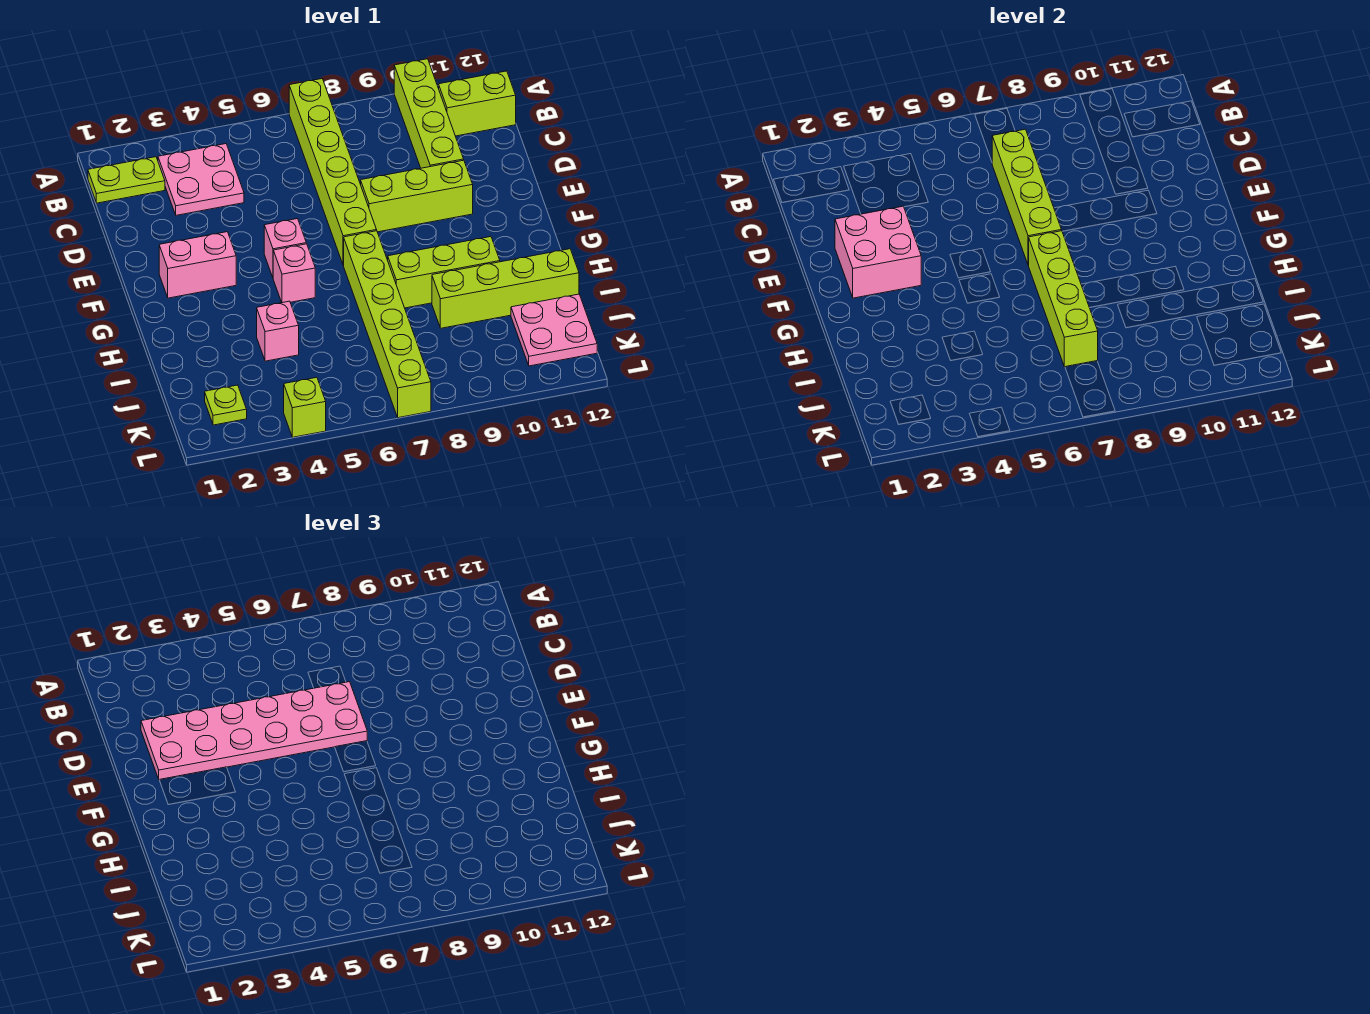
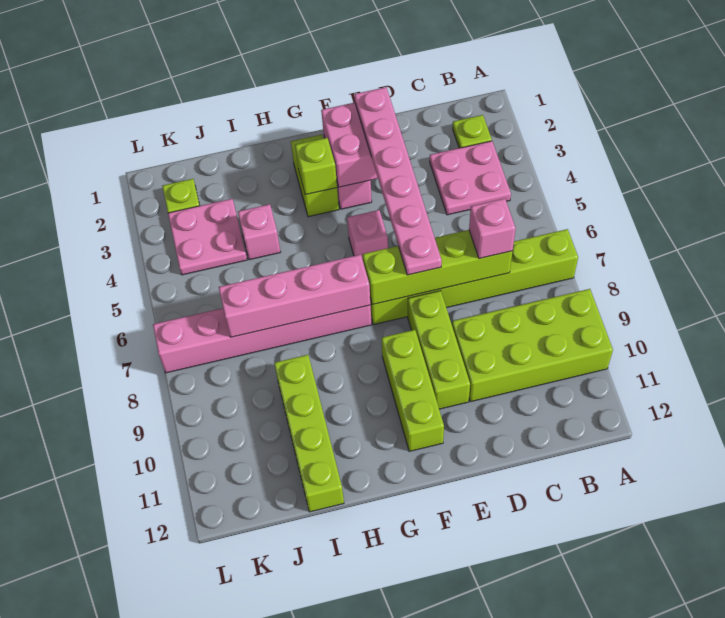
lime brick A10:D10 level 1 -> lime brick A9:D10 level 1
lime plate B1:B2 level 1 -> lime plate B2 level 1
lime brick B11:B12 level 1 -> lime brick G2:G3 level 1
pink plate D2:E7 level 3 -> pink plate E2:E7 level 3
pink brick G5 level 1 -> pink brick C7 level 3
lime brick G7:L7 level 1 -> pink brick G7:L7 level 1
lime brick G7:J7 level 2 -> pink brick G7:J7 level 2
lime brick H8:H10 level 1 -> lime brick F9:F11 level 1
pink plate J11:K12 level 1 -> pink plate J3:K4 level 1
lime brick L4 level 1 -> lime brick G3 level 2

